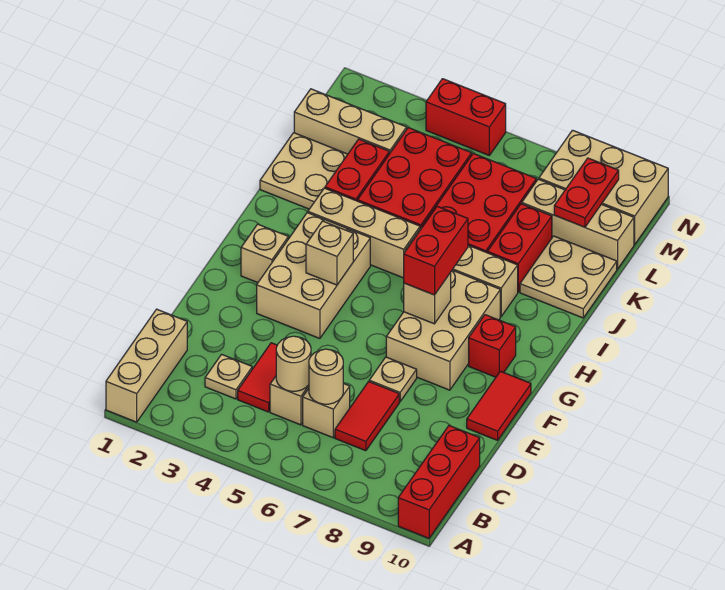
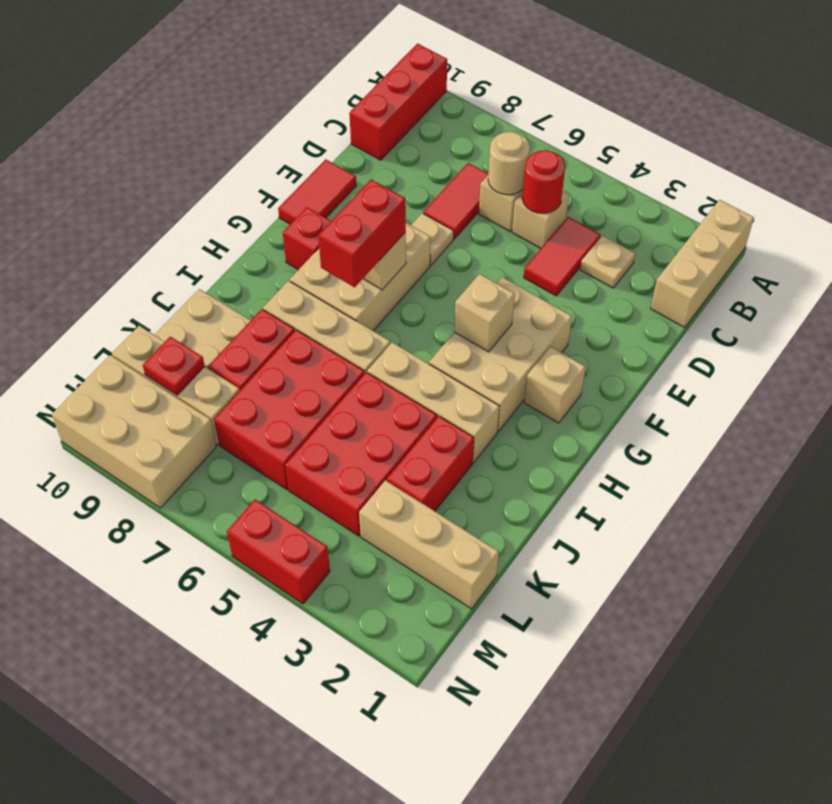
tan round brick C5 level 2 -> red round brick C5 level 2
tan plate J1:K2 level 1 -> none
red plate L9:M9 level 2 -> red plate L9 level 2

